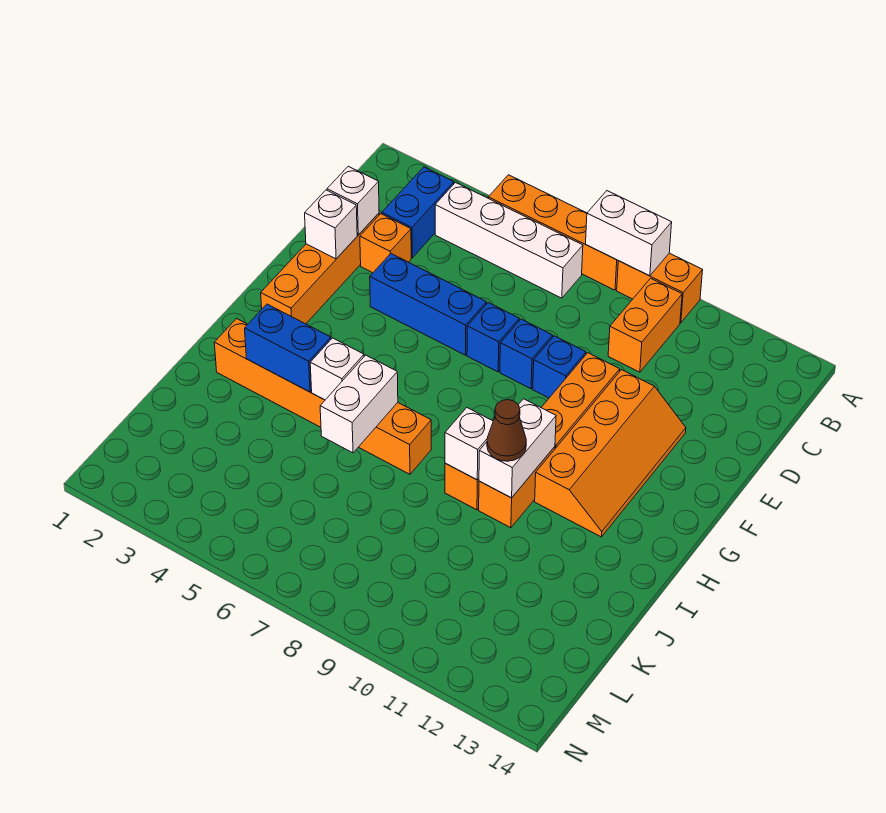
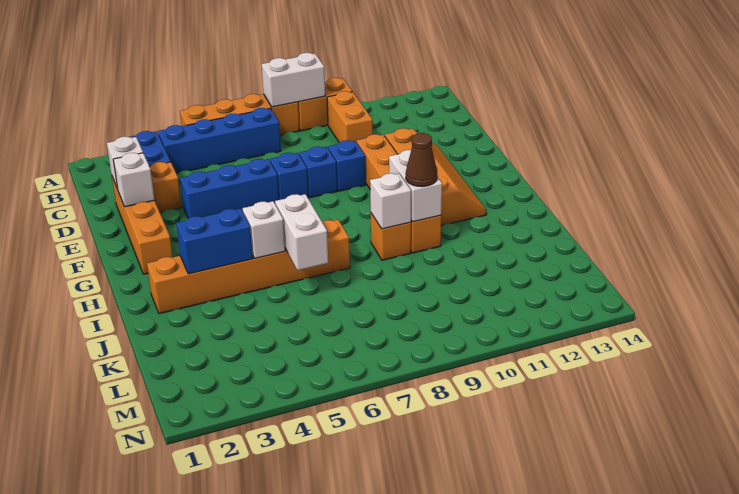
white brick B4:B7 level 1 -> blue brick B4:B7 level 1

